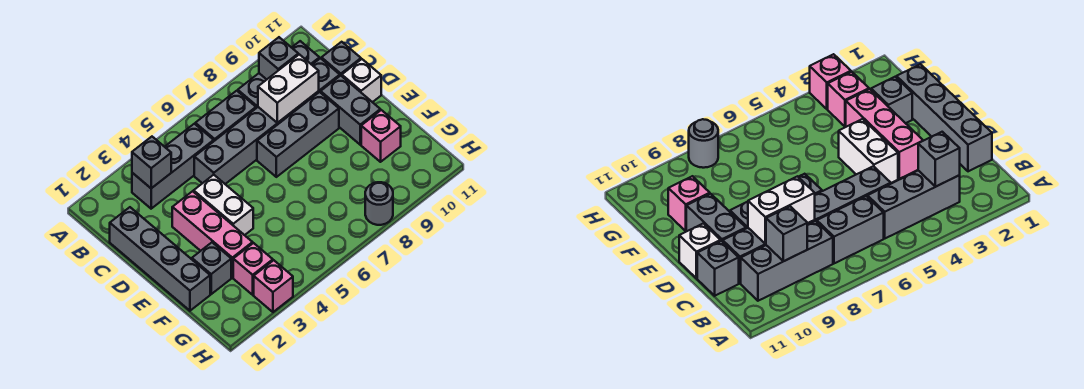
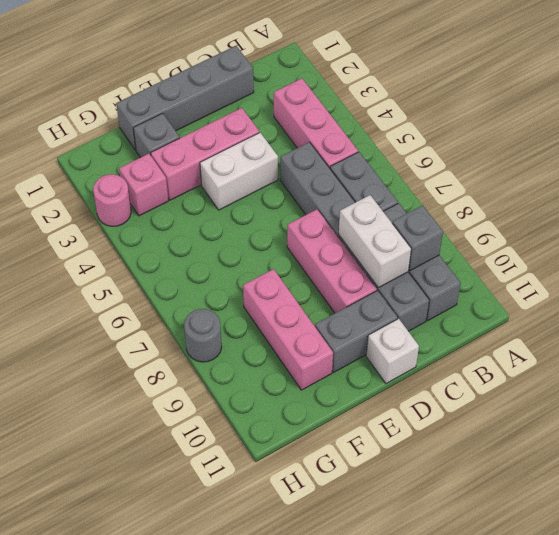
grey brick B3:B5 level 1 -> pink brick B3:B5 level 1
grey brick B3 level 2 -> none
grey brick C11 level 1 -> none
grey brick D7:D9 level 1 -> pink brick D7:D9 level 1
pink brick F10 level 1 -> pink brick F8:F10 level 1
pink brick H3 level 1 -> pink round brick H3 level 1

